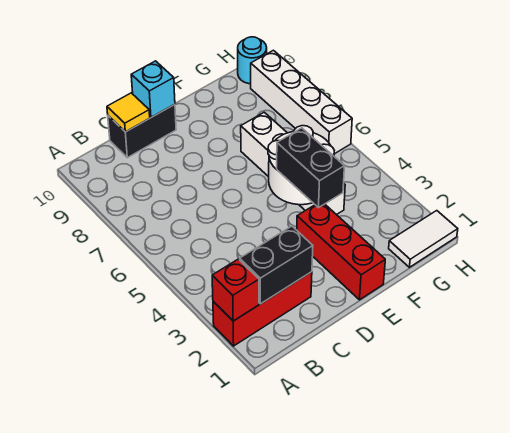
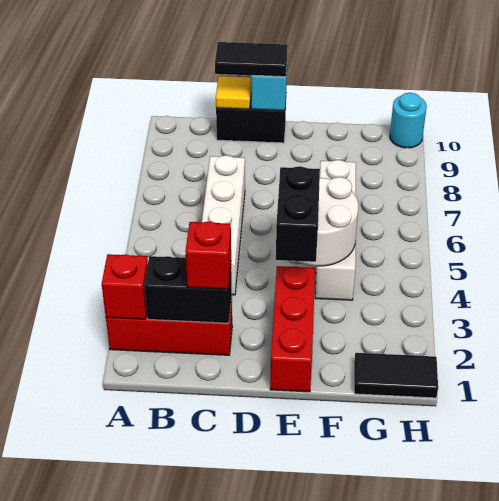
none -> red brick C2 level 3
none -> black tile C10:D10 level 3
white tile G1:H1 level 1 -> black tile G1:H1 level 1
white brick H6:H9 level 1 -> white brick C4:C7 level 1

